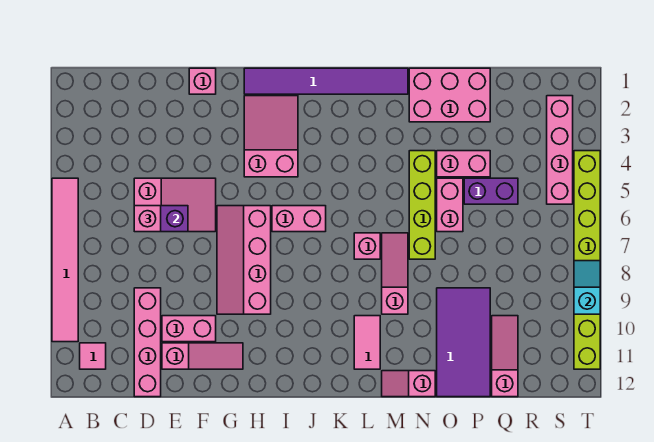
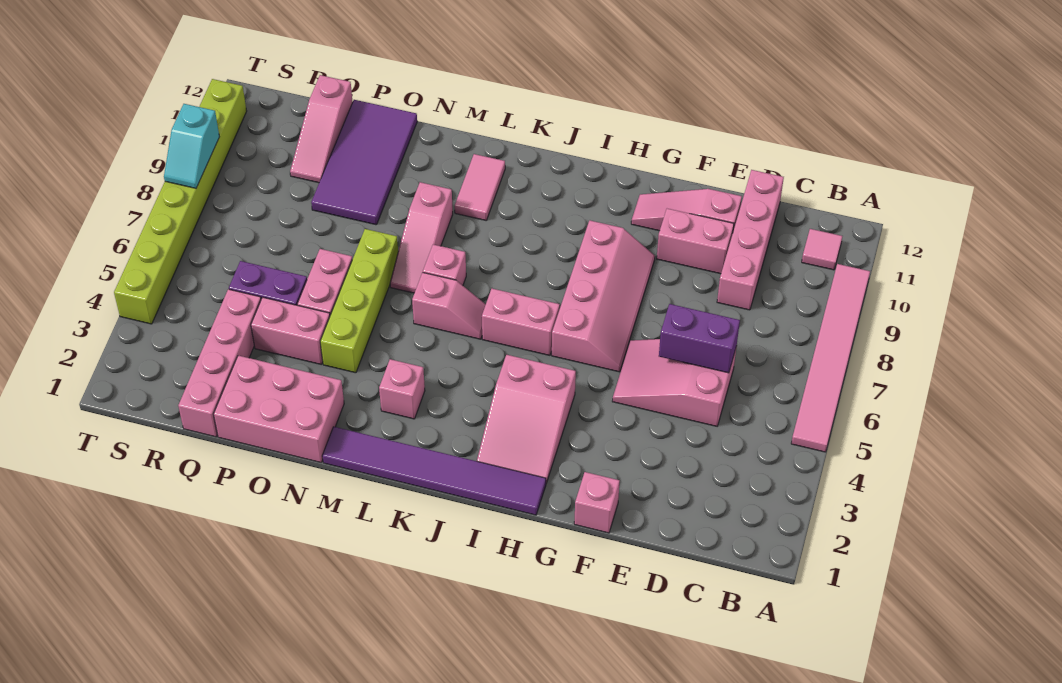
pink brick D6 level 3 -> pink brick L3 level 1
pink slope M12:N12 level 1 top N -> pink slope K6:L6 level 1 top L
pink brick S2:S5 level 1 -> pink brick Q1:Q4 level 1

